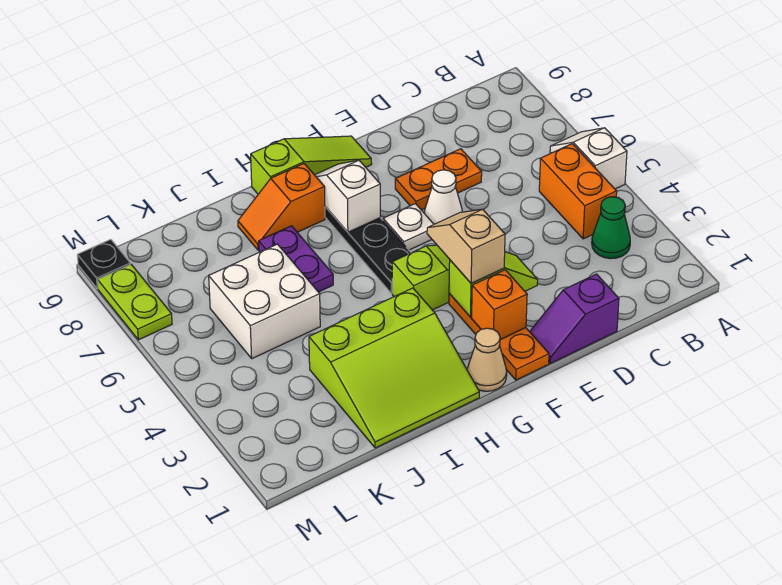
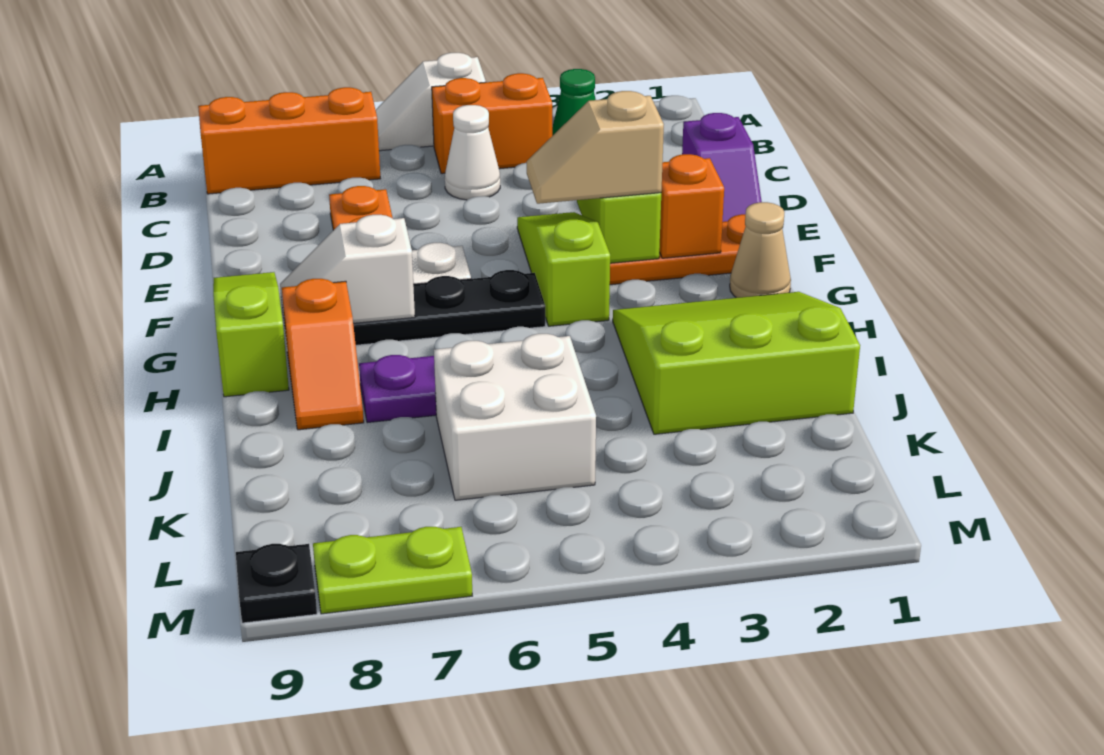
none -> orange brick B7:B9 level 1
white cone E6 level 1 -> white cone C5 level 1
lime slope H1:J3 level 1 top 3 -> lime slope H1:J3 level 1 top J

